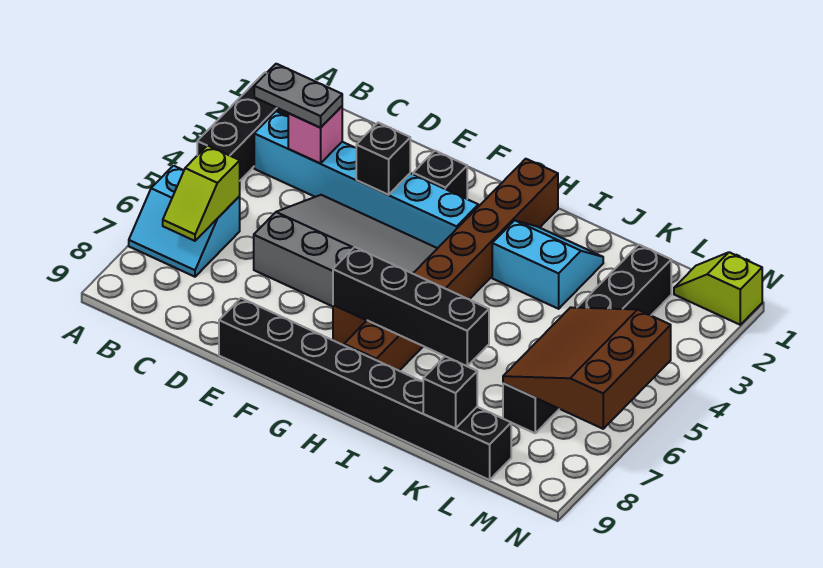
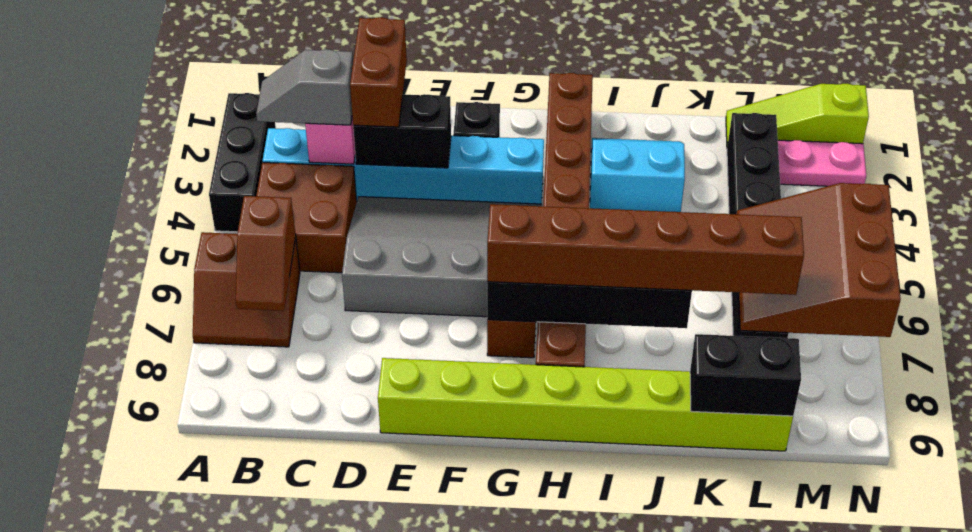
cyan slope A6:B7 level 1 top 6 -> brown slope A6:B7 level 1 top 6
grey plate B3:C3 level 3 -> grey slope B3:C3 level 3 top C
none -> brown brick B4:C5 level 1
lime slope B6:B7 level 2 top 6 -> brown slope B6:B7 level 2 top 6
none -> brown brick D2:D3 level 3
black brick E3 level 2 -> black brick D3:E3 level 2
black brick E9:L9 level 1 -> lime brick E9:L9 level 1
none -> brown brick G7:L7 level 3
black brick K9 level 2 -> black brick K9:L9 level 2
lime slope M1:N1 level 1 top N -> lime slope L1:N1 level 1 top N
none -> pink plate M2:N2 level 1

